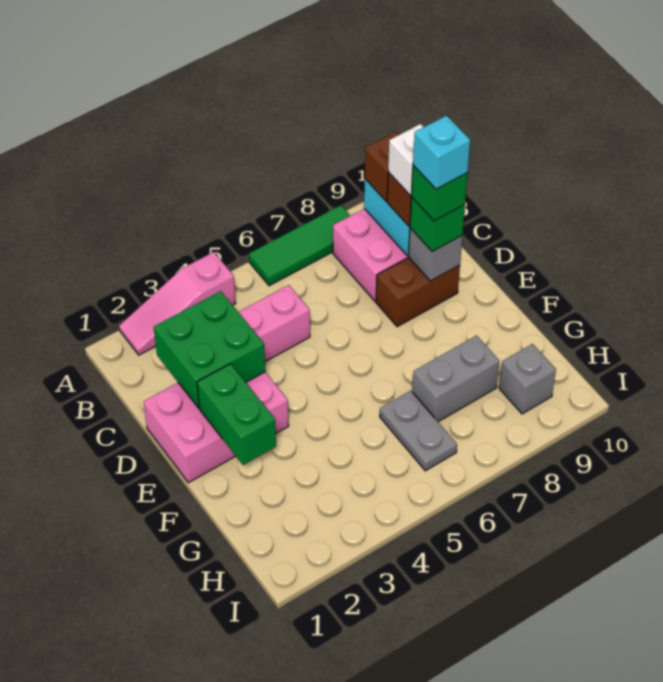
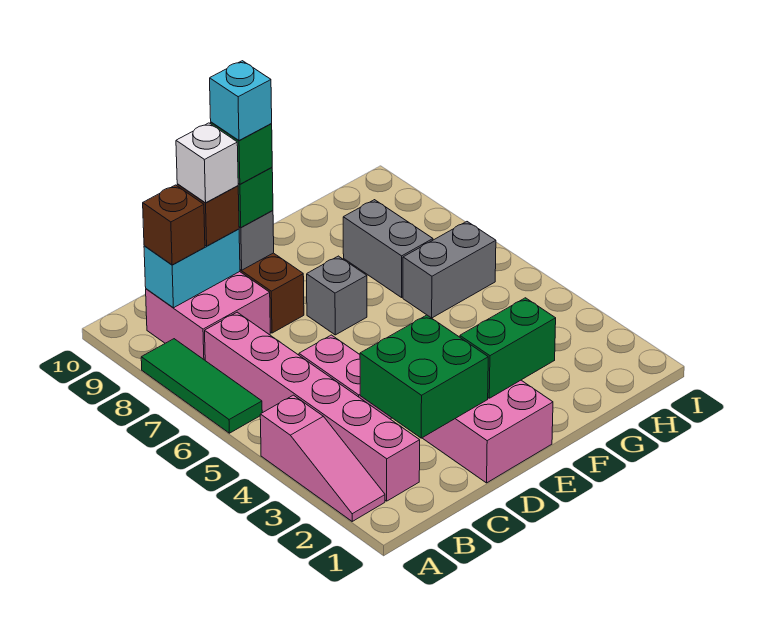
none -> pink brick B2:B7 level 1
grey plate G6:H6 level 1 -> grey brick G6:H6 level 1
grey brick H9 level 1 -> grey brick E7 level 1

